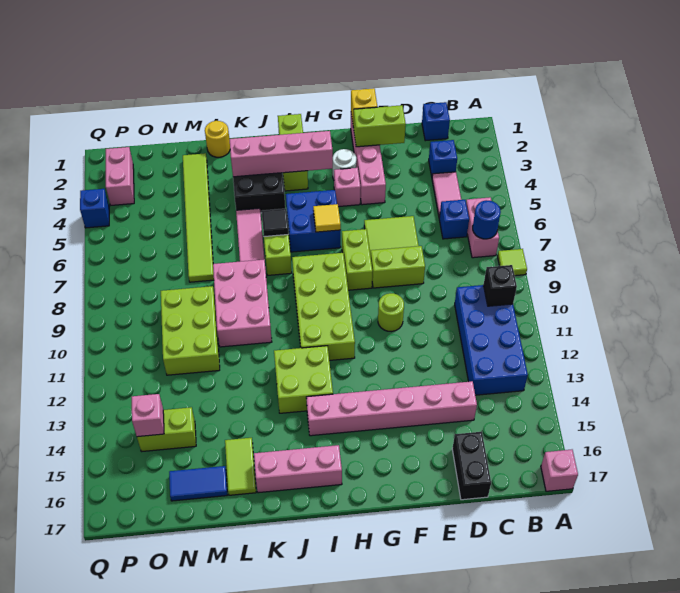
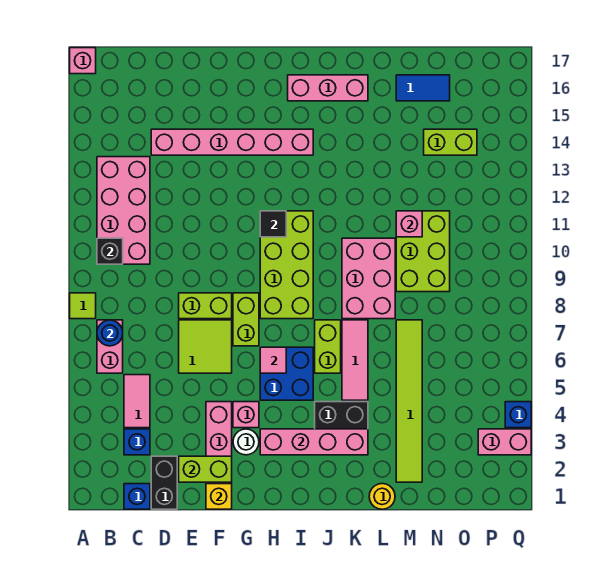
blue brick B10:C13 level 1 -> pink brick B10:C13 level 1
blue brick C6 level 1 -> none
black brick D16:D17 level 1 -> black brick D1:D2 level 1
lime round brick F10 level 1 -> none
yellow tile H6 level 2 -> pink tile H6 level 2
lime brick I1:I3 level 1 -> none
lime brick I12:J13 level 1 -> none
black tile J6 level 2 -> black tile H11 level 2
lime tile L15:L16 level 1 -> none
pink brick O14 level 2 -> pink brick M11 level 2
pink brick P2:P3 level 1 -> pink brick P3:Q3 level 1

